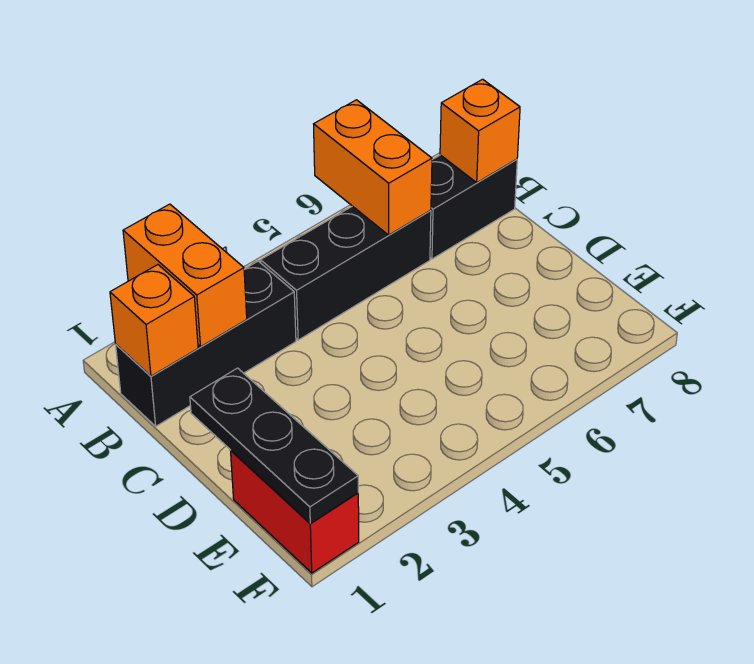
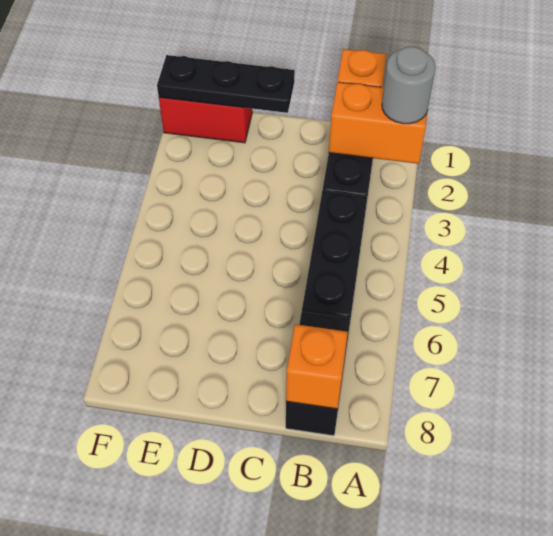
none -> grey round brick A2 level 3
orange brick A6:B6 level 2 -> none

